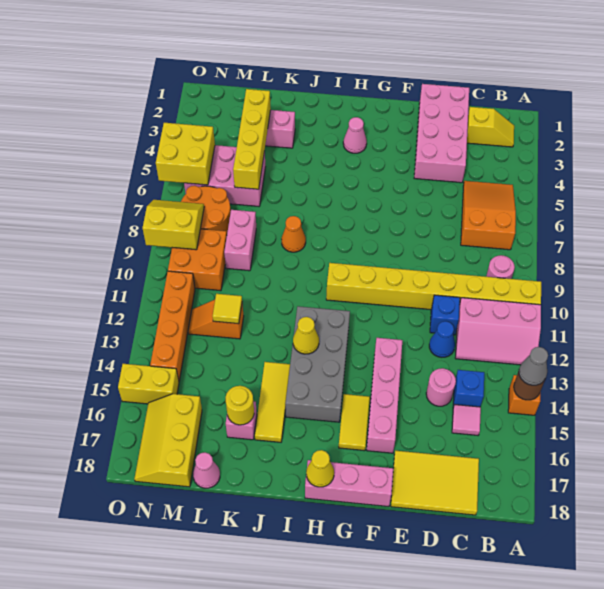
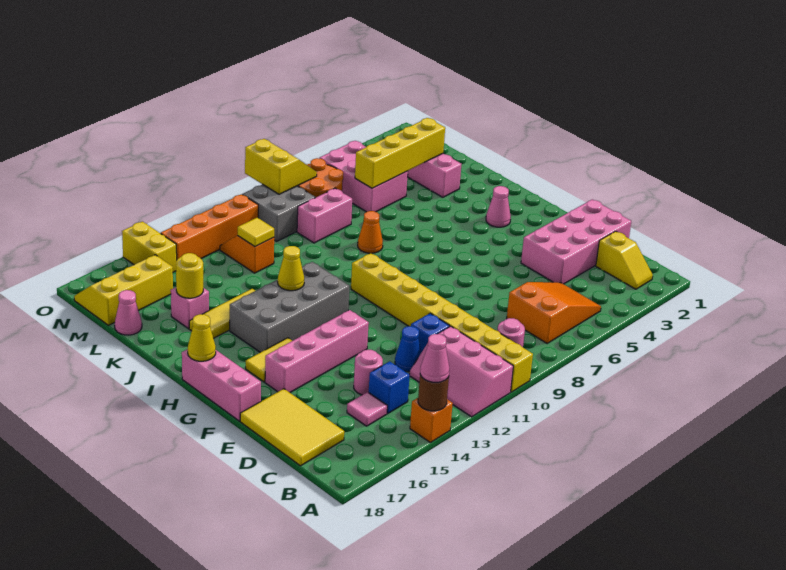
grey cone A14 level 3 -> pink cone A14 level 3
orange brick M9:N10 level 1 -> grey brick M9:N10 level 1
yellow brick N5:O6 level 2 -> none

